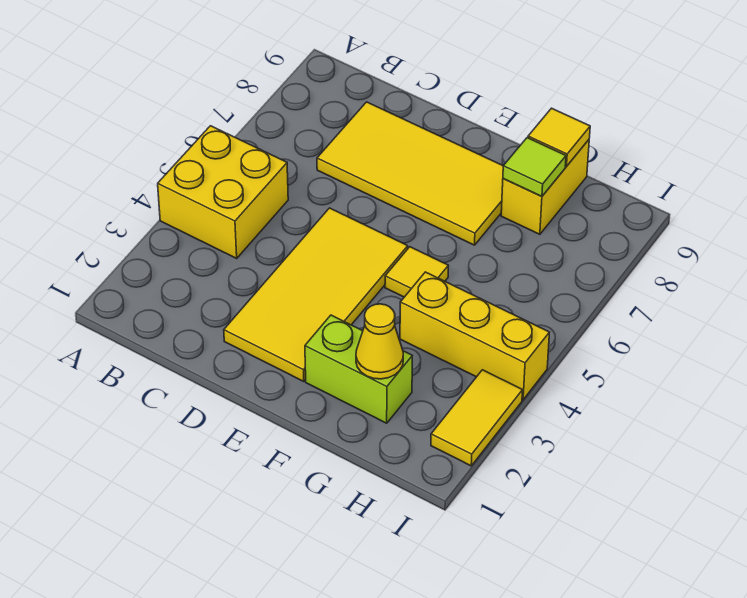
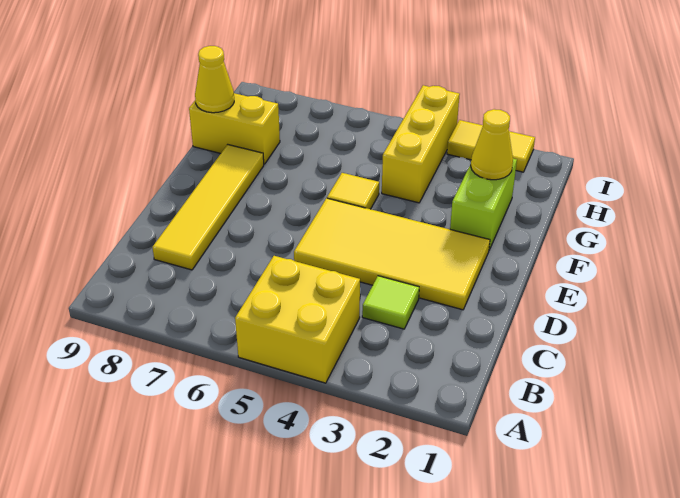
yellow tile C7:F8 level 1 -> yellow tile C8:F8 level 1
lime tile G8 level 2 -> lime tile C3 level 1
yellow tile G9 level 2 -> yellow cone G9 level 2

